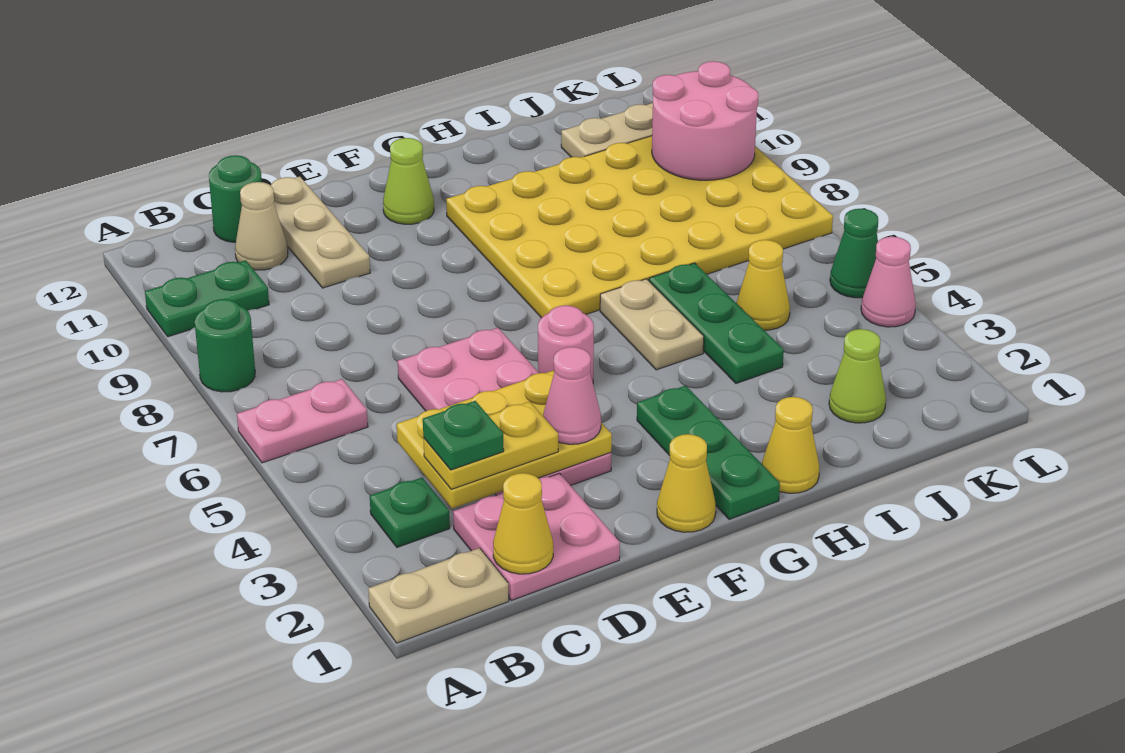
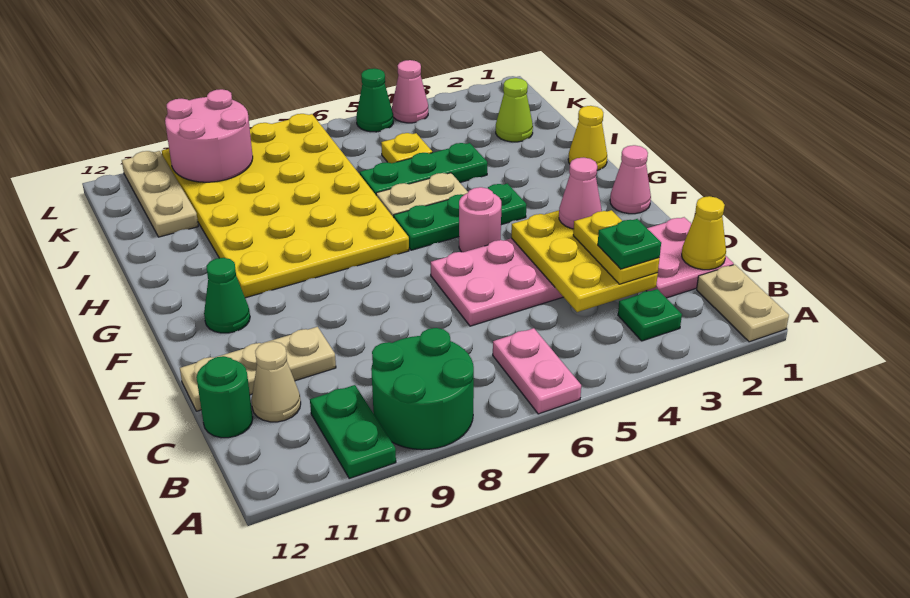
green round brick A8 level 1 -> green round brick A8:B9 level 1
yellow cone F1 level 1 -> pink cone F1 level 1
lime cone F11 level 1 -> green cone F11 level 1
green plate G1:G3 level 1 -> green plate G4:G6 level 1
yellow cone J5 level 1 -> yellow plate J5 level 1

